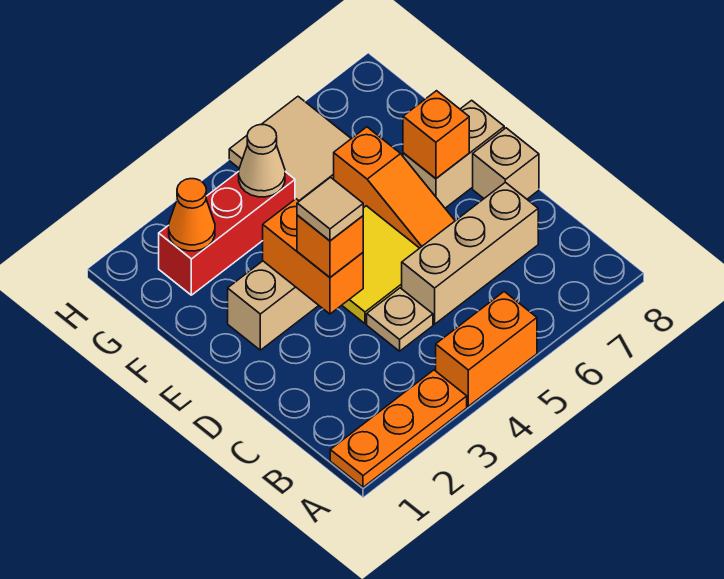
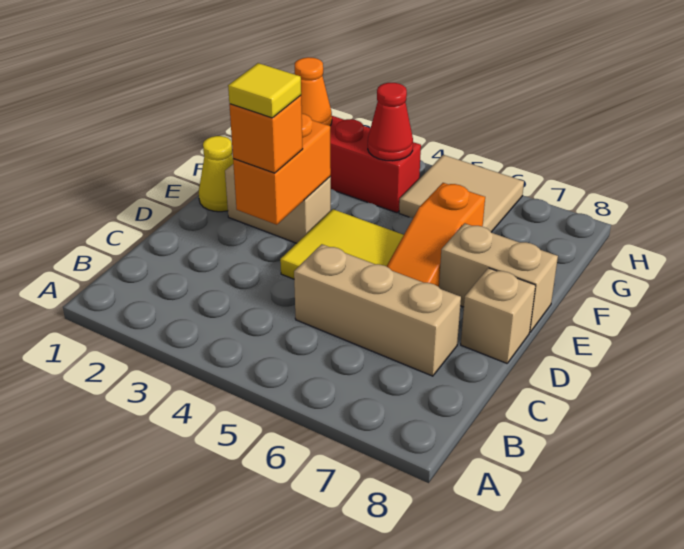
orange plate A1:A3 level 1 -> none
orange brick A4:A5 level 1 -> none
tan plate C4 level 1 -> none
tan tile D3 level 4 -> yellow tile D3 level 4
none -> yellow cone E1 level 1
orange brick E7 level 2 -> none
tan cone G4 level 2 -> red cone G4 level 2

